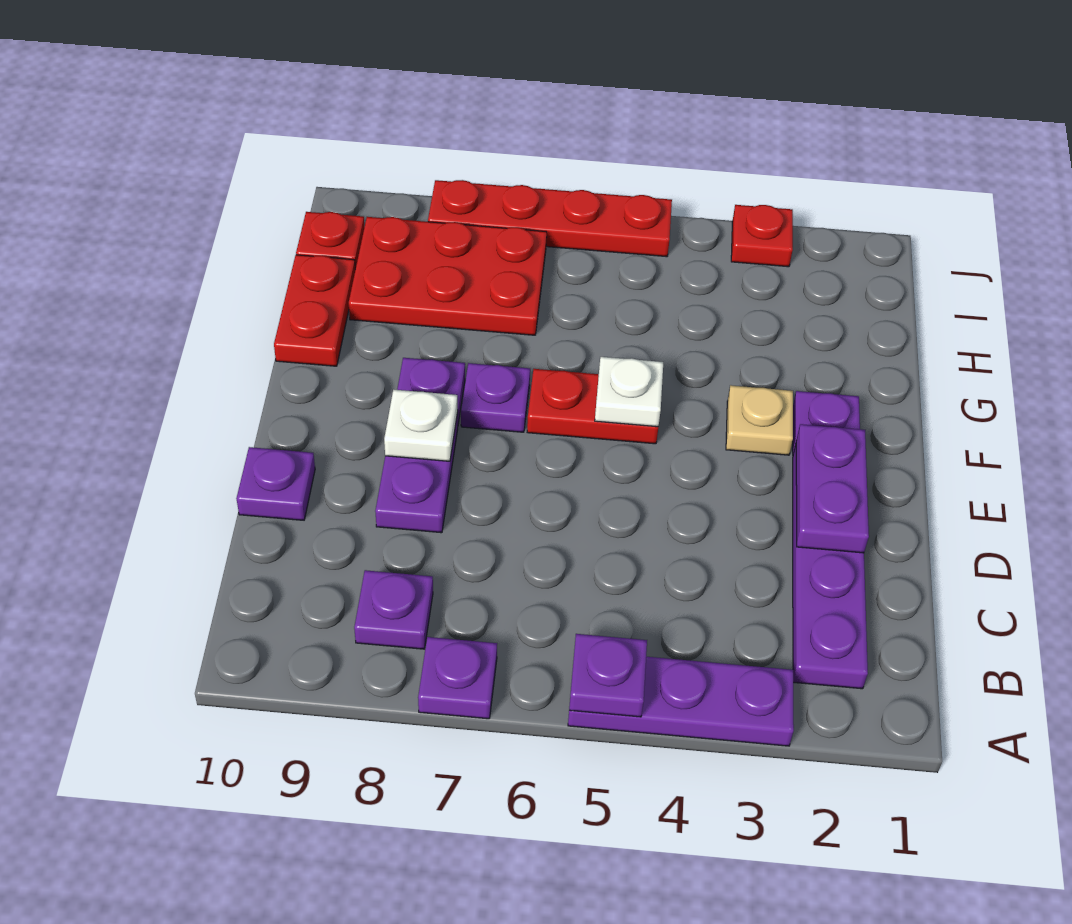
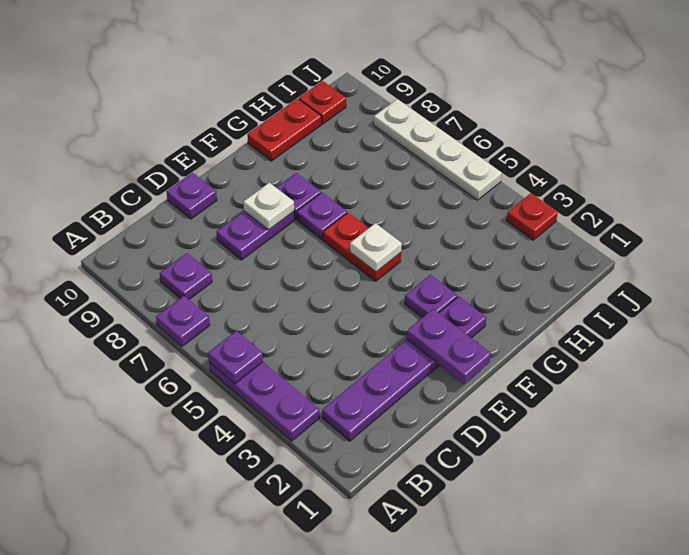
purple plate D2:E2 level 2 -> purple plate E1:E2 level 2
tan plate F3 level 1 -> purple plate F3 level 1
red plate H7:I9 level 1 -> none
red plate J5:J8 level 1 -> white plate J5:J8 level 1

